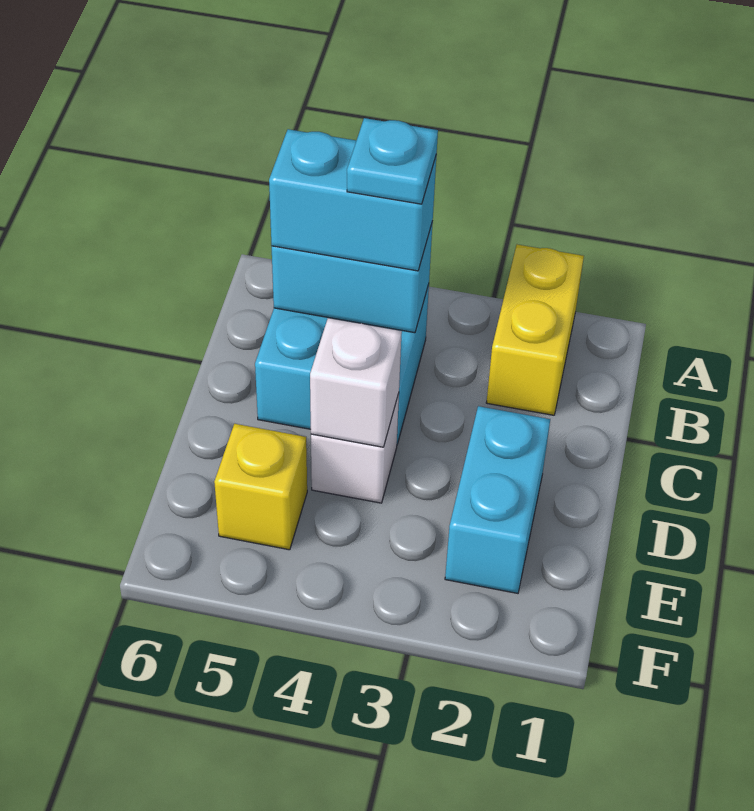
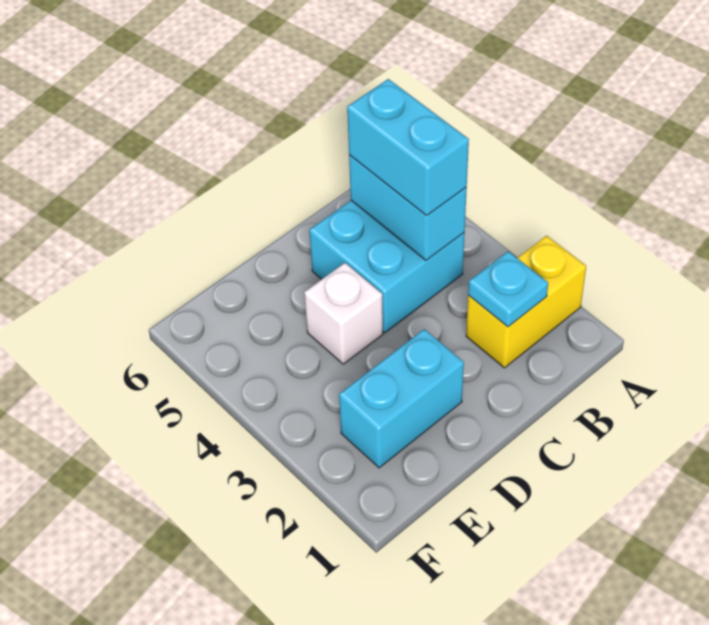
cyan plate B4 level 4 -> cyan plate B2 level 2
white brick D4 level 2 -> none
yellow brick E5 level 1 -> none

